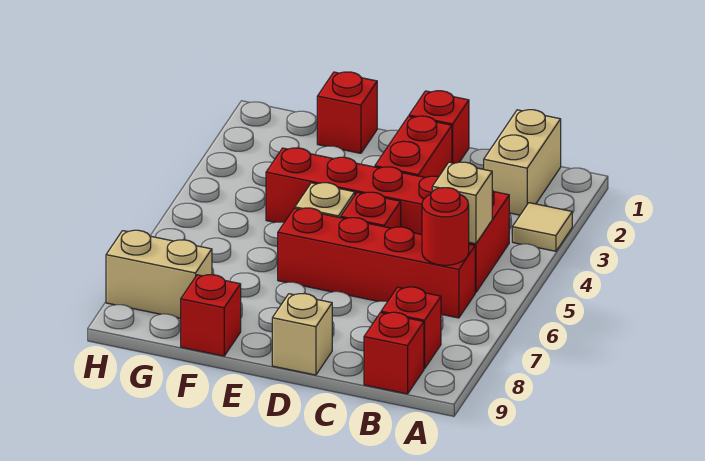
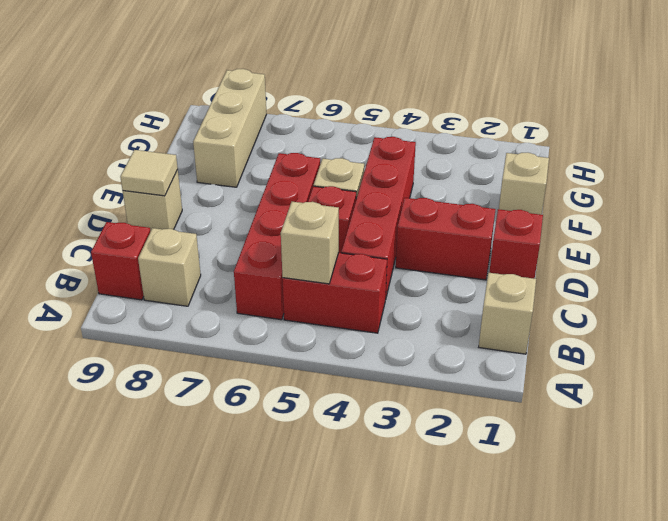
tan tile A3 level 1 -> tan tile D9 level 2
tan brick B1:B2 level 1 -> tan brick B1 level 1
red round brick B6 level 2 -> none
red brick B8 level 1 -> tan brick B8 level 1
red brick F1 level 1 -> tan brick F1 level 1
red brick F9 level 1 -> none
tan brick G8:H8 level 1 -> tan brick F8:H8 level 1

